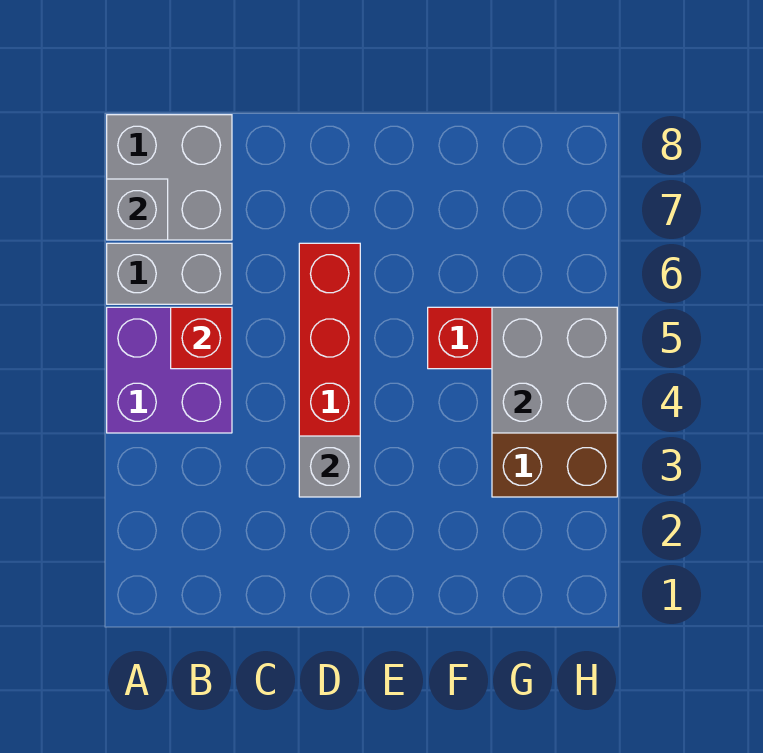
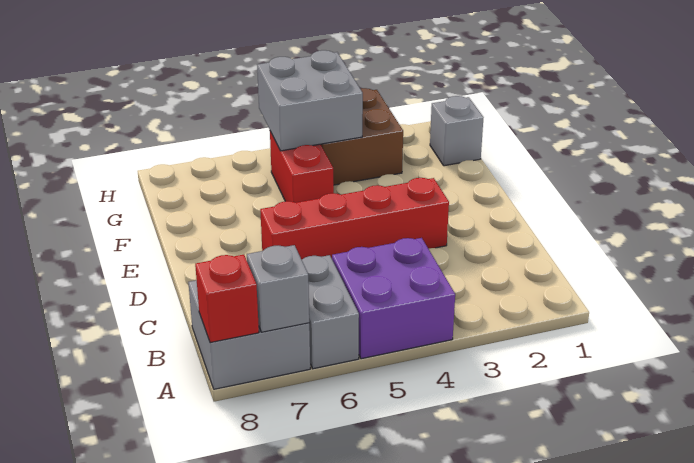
red brick B5 level 2 -> red brick A8 level 2
grey brick D3 level 2 -> grey brick G1 level 1

